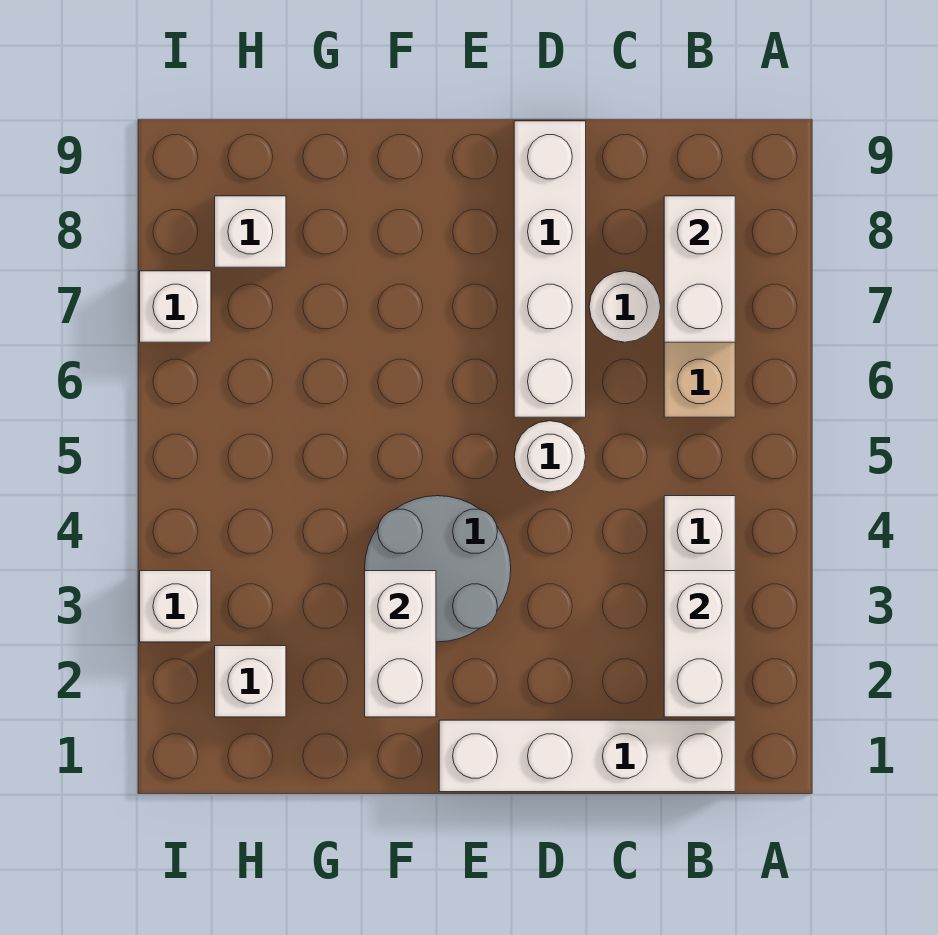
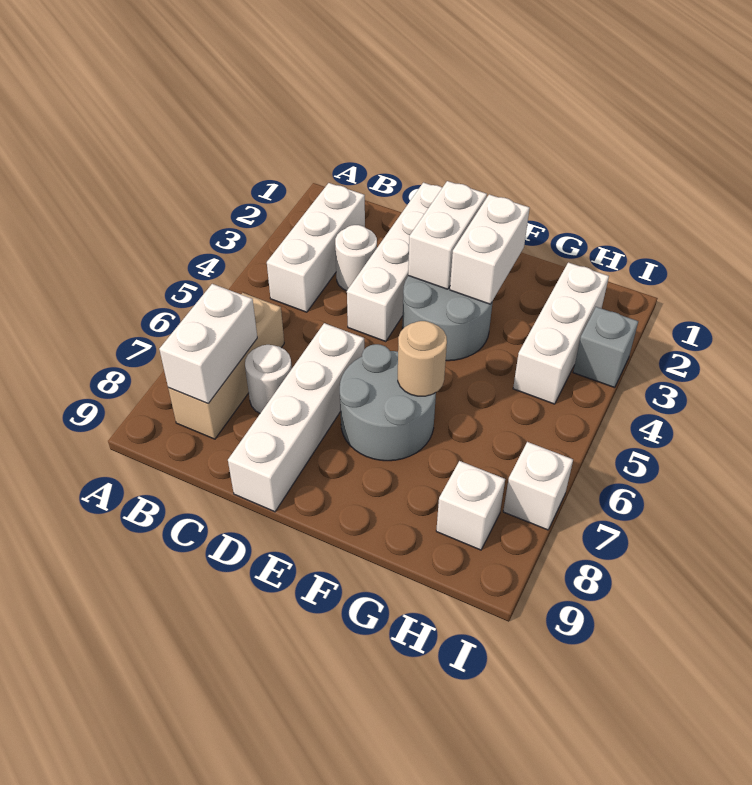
white brick B1:E1 level 1 -> white brick D1:D4 level 1
white brick B2:B3 level 2 -> white brick E2:E3 level 2
white round brick D5 level 1 -> white round brick C3 level 1
none -> grey round brick E6:F7 level 1
none -> tan round brick F6 level 2
white brick H2 level 1 -> white brick H2:H4 level 1
white brick I3 level 1 -> grey brick I3 level 1

